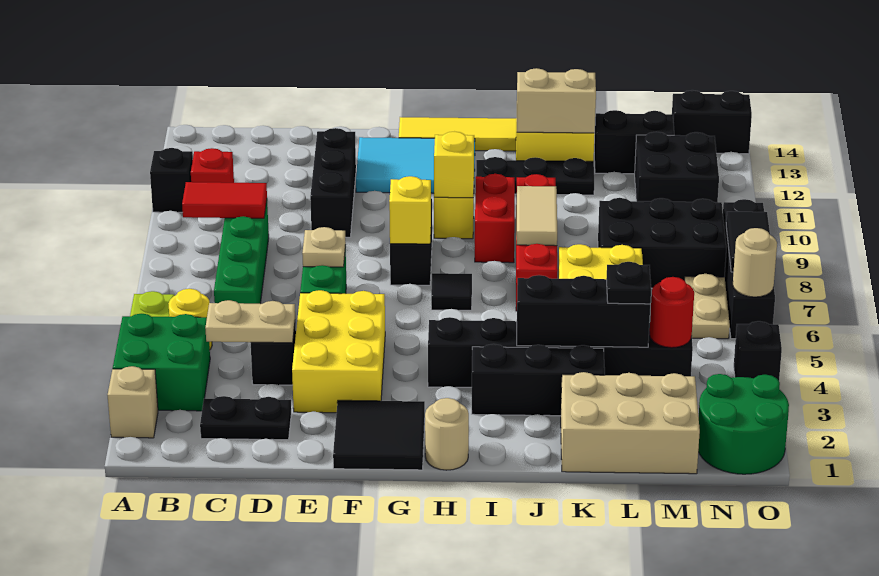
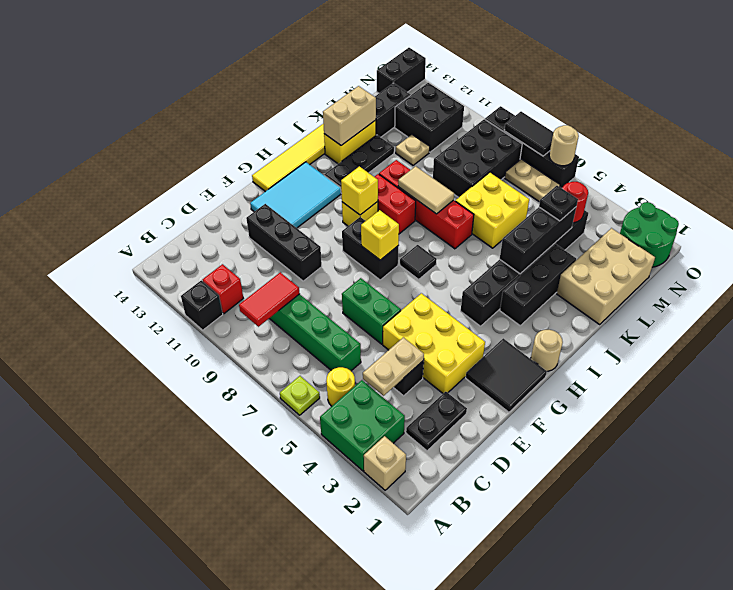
tan plate E7 level 2 -> tan plate L11 level 1
black brick O4 level 1 -> none

